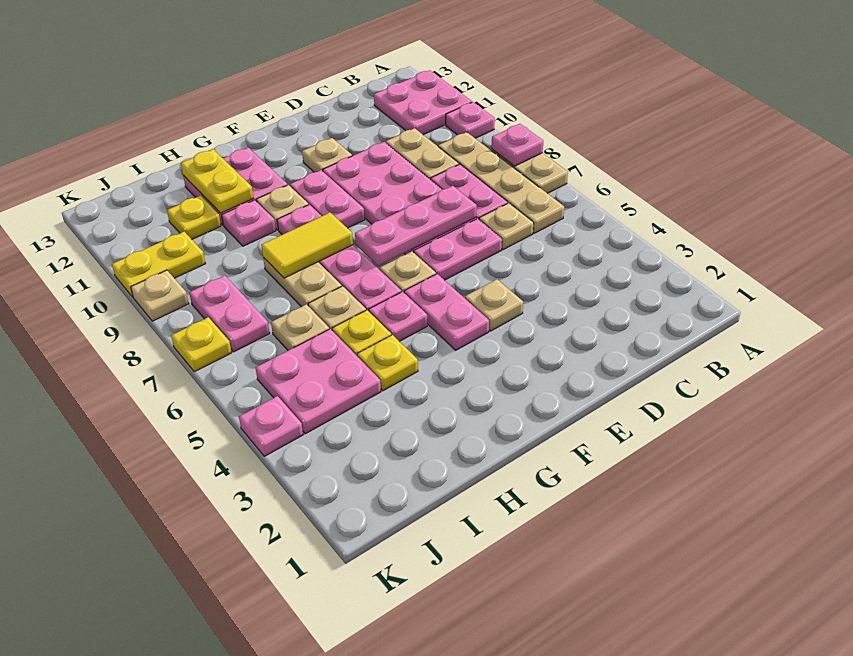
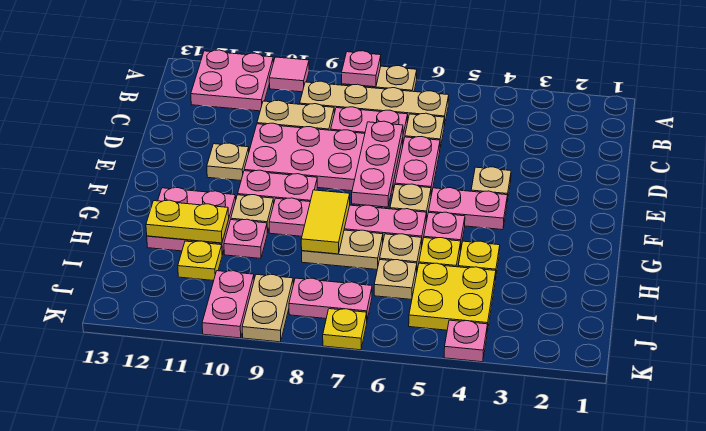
pink plate A10 level 1 -> pink tile A10 level 1
pink plate I4:J5 level 1 -> yellow plate I4:J5 level 1
yellow plate J10:K10 level 1 -> pink plate J10:K10 level 1
tan plate K9 level 1 -> tan plate J9:K9 level 1

